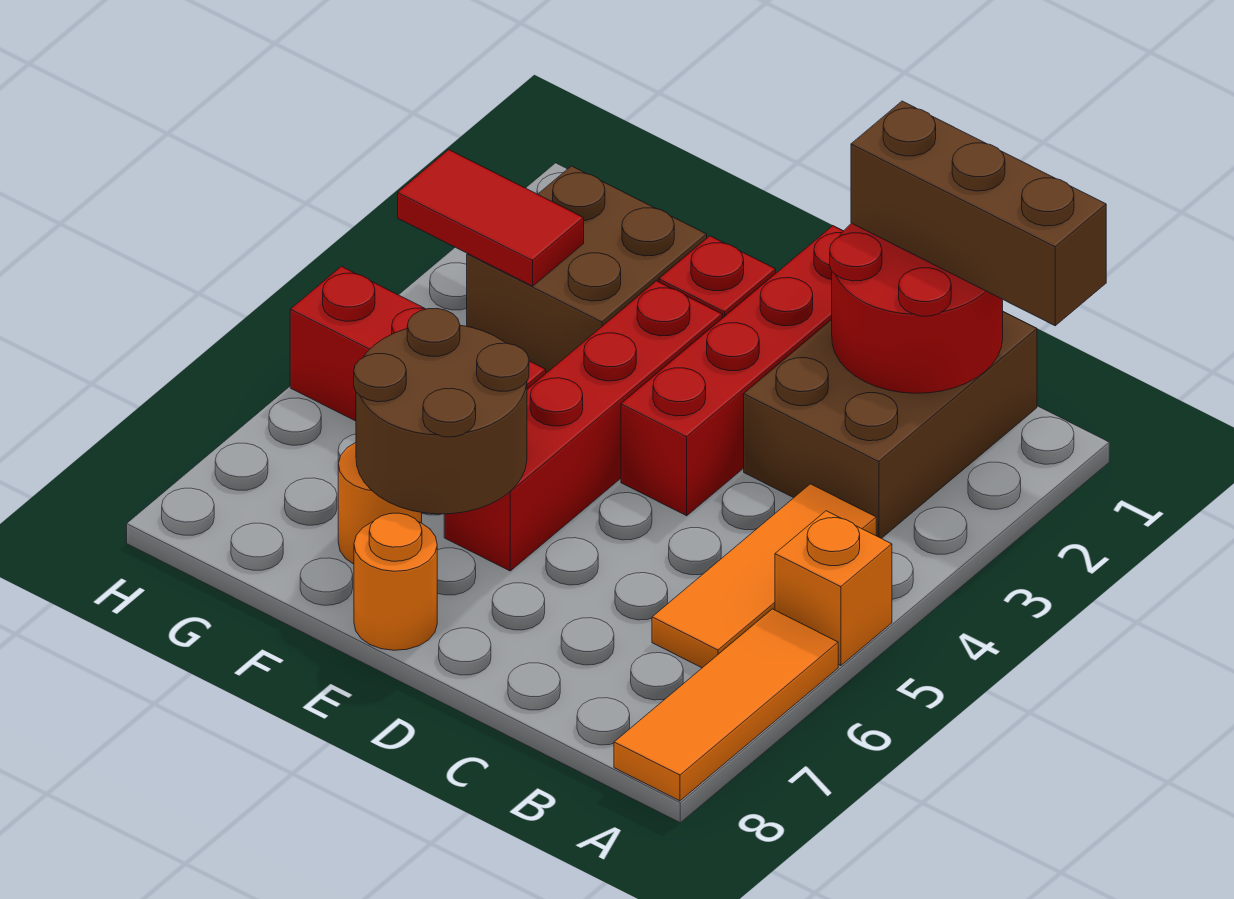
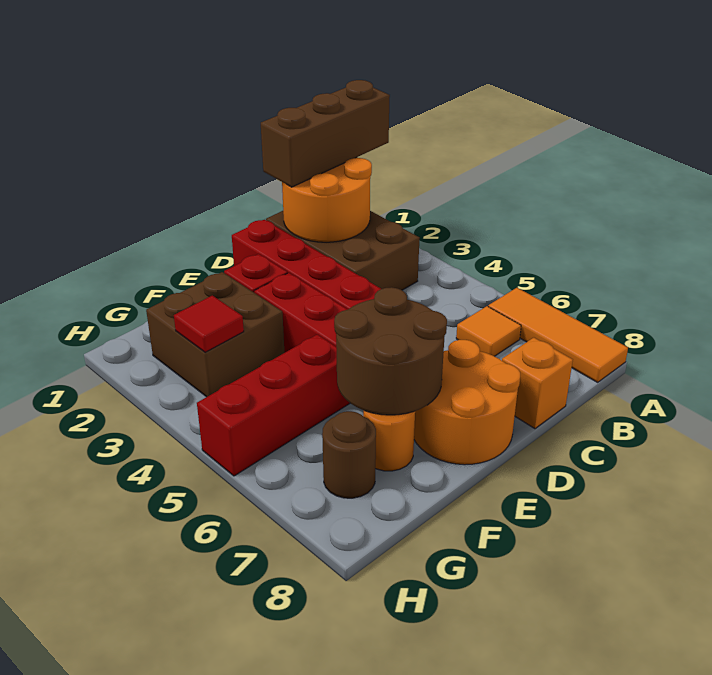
orange brick A5 level 1 -> orange brick C8 level 1
red round brick B1:C2 level 2 -> orange round brick B1:C2 level 2
orange tile B4:B6 level 1 -> orange tile B6 level 1
orange round brick E8 level 1 -> orange round brick D7:E8 level 1
red tile G3:H3 level 2 -> red tile G3 level 2
none -> brown round brick G7 level 1

